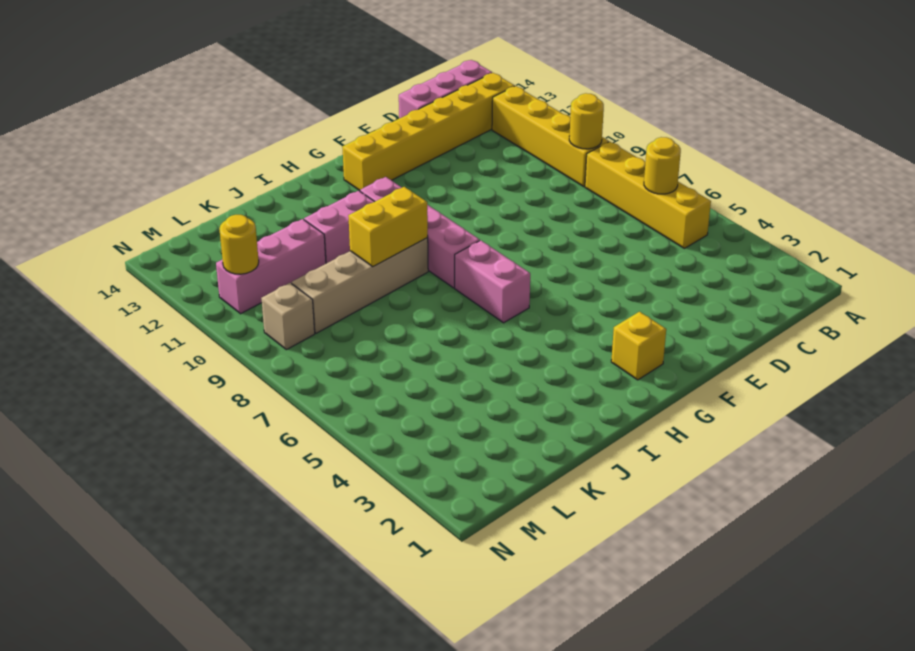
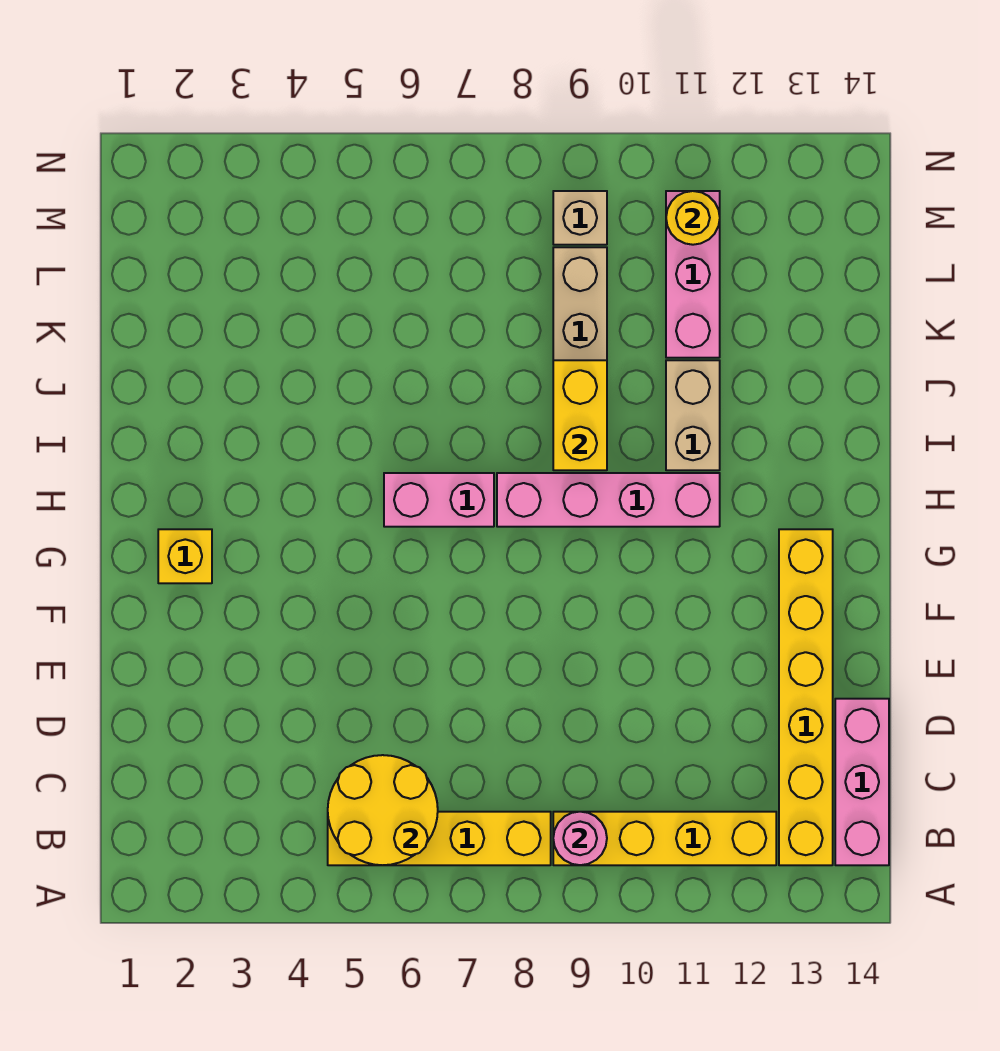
yellow round brick B6 level 2 -> yellow round brick B5:C6 level 2
yellow round brick B9 level 2 -> pink round brick B9 level 2
pink brick I11:J11 level 1 -> tan brick I11:J11 level 1

